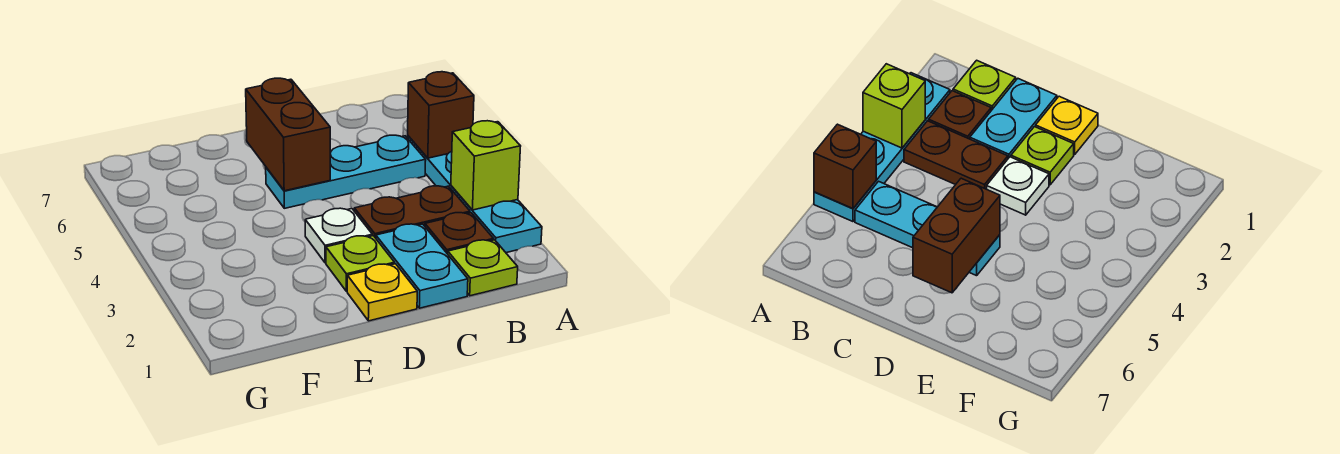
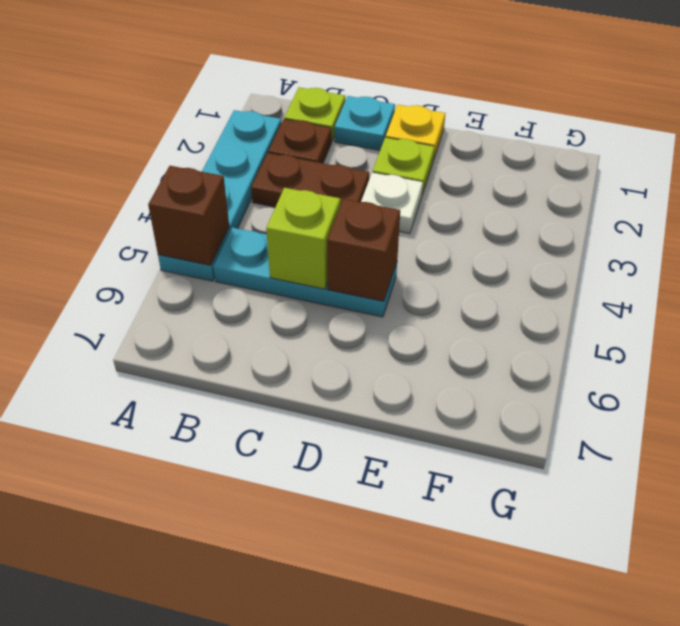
lime brick A3 level 2 -> lime brick C5 level 2
cyan plate C1:C2 level 1 -> cyan plate C1 level 1
brown brick D5:D6 level 2 -> brown brick D5 level 2

